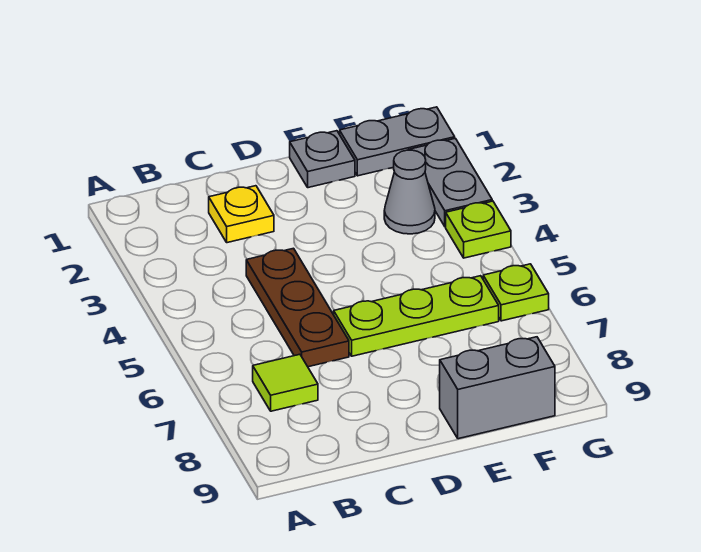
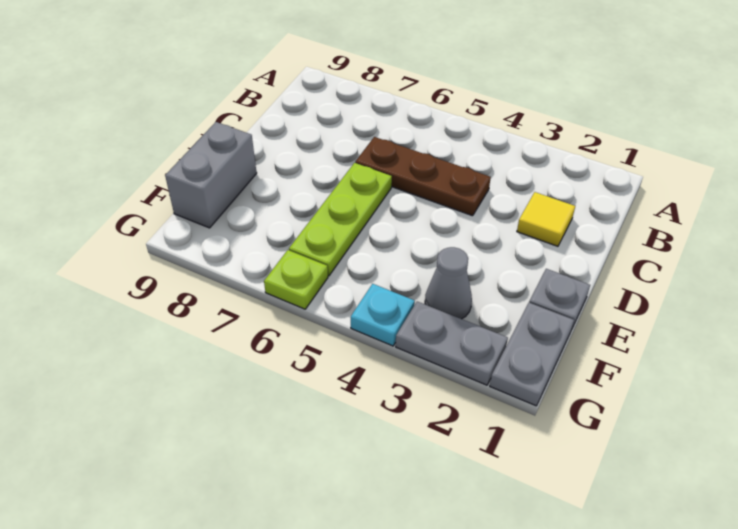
lime tile B7 level 1 -> none
yellow plate C2 level 1 -> yellow tile C2 level 1
lime plate G4 level 1 -> cyan plate G4 level 1

